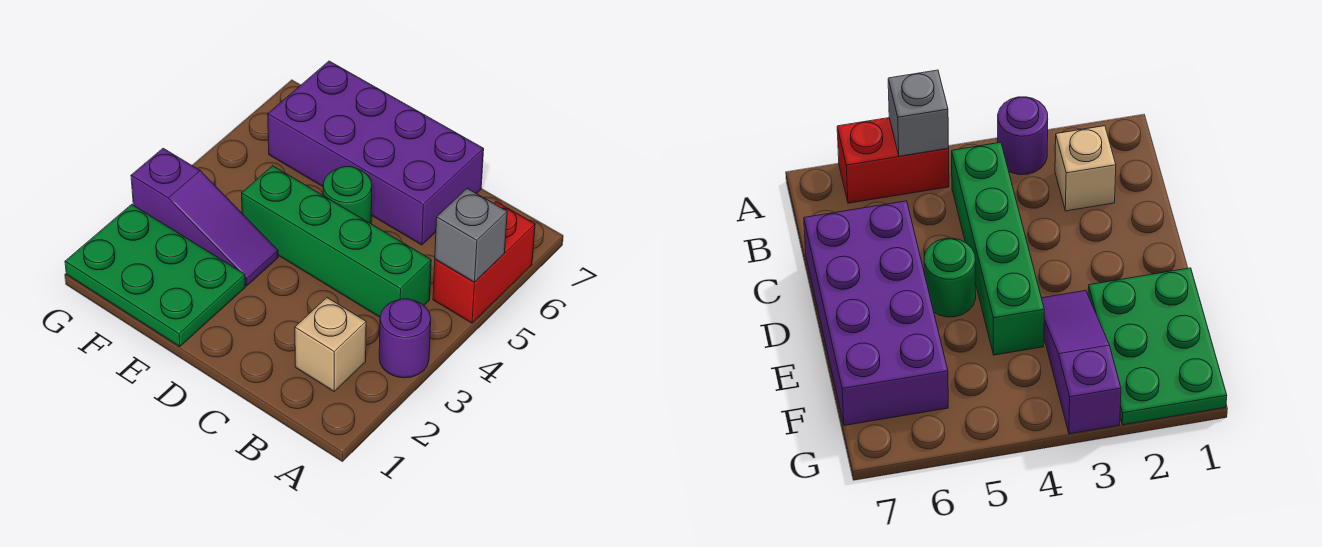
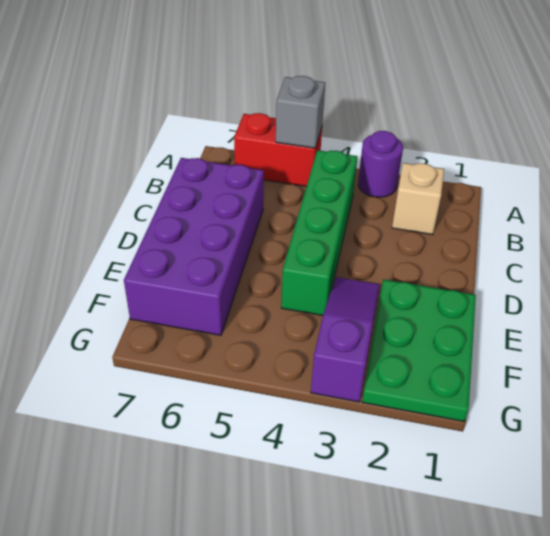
green round brick D5 level 1 -> none

